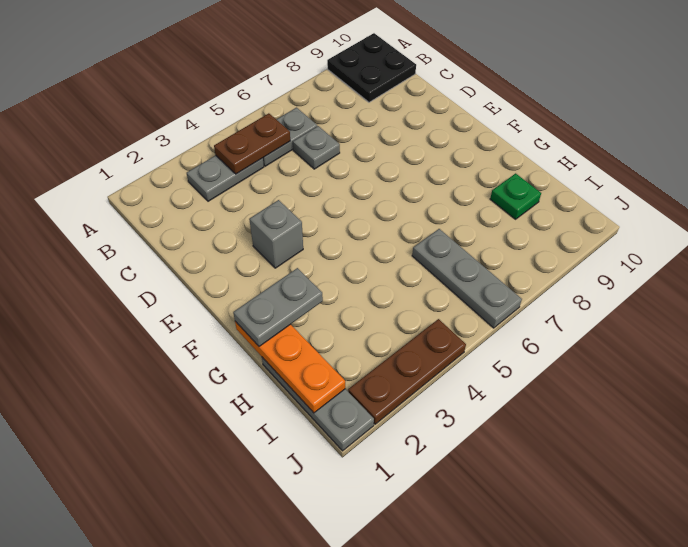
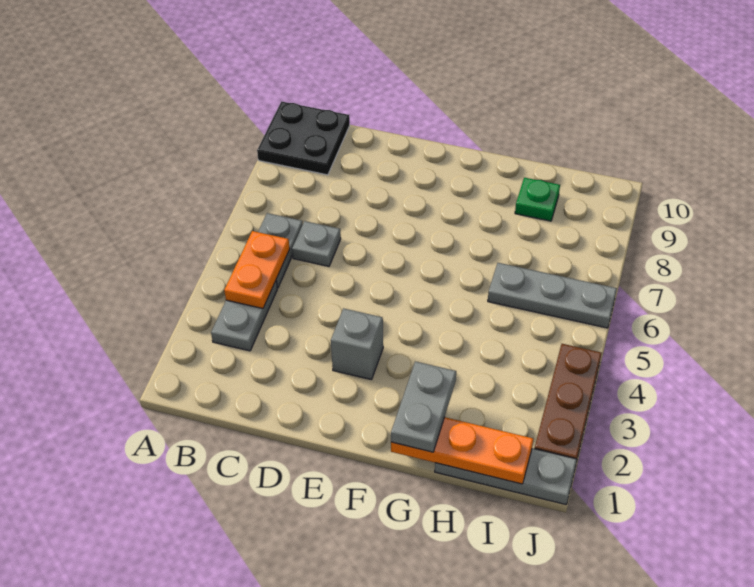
brown plate B4:B5 level 2 -> orange plate B4:B5 level 2

